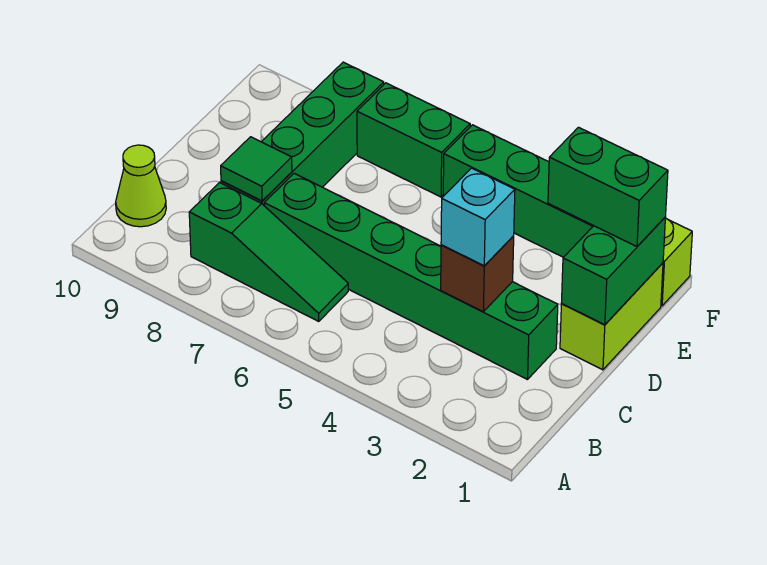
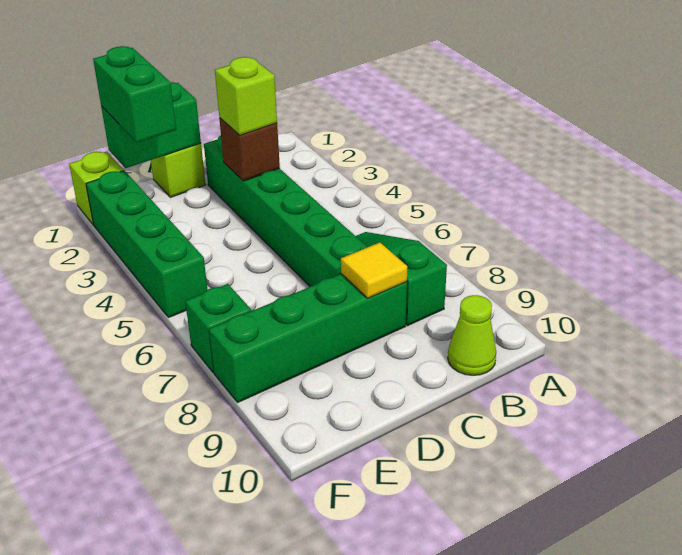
cyan brick C3 level 3 -> lime brick C3 level 3
green tile C8 level 2 -> yellow tile C8 level 2
lime brick D1:E1 level 1 -> lime brick D1 level 1
green brick F6:F7 level 1 -> green brick F7 level 1

